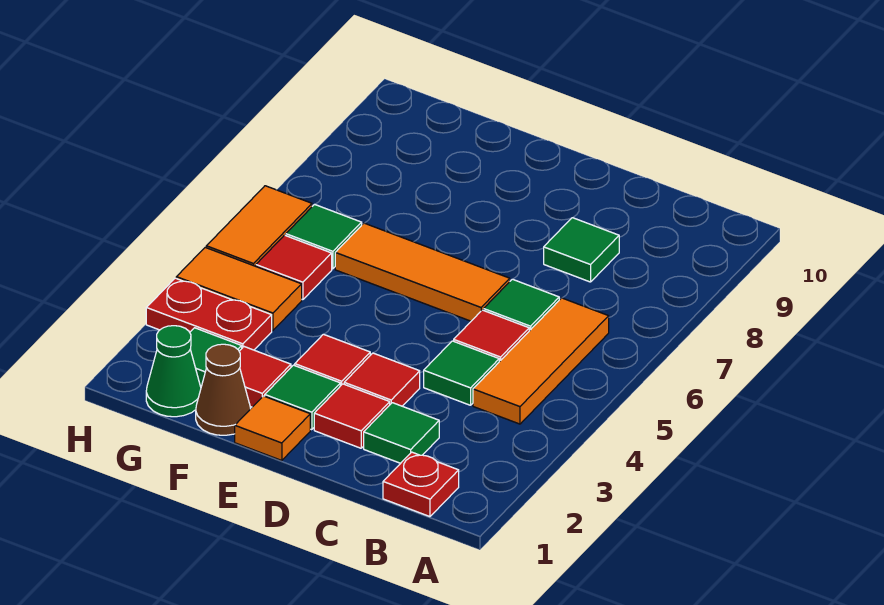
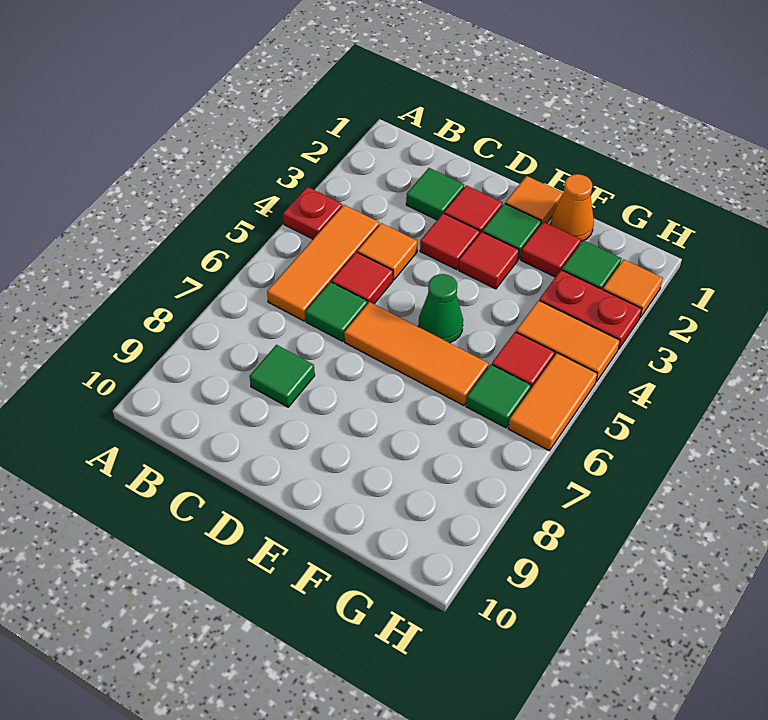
red plate B1 level 1 -> red plate A4 level 1
green tile C4 level 1 -> orange tile C4 level 1
brown cone F1 level 1 -> orange cone F1 level 1
green cone G1 level 1 -> green cone E5 level 1
none -> orange tile H2 level 1

